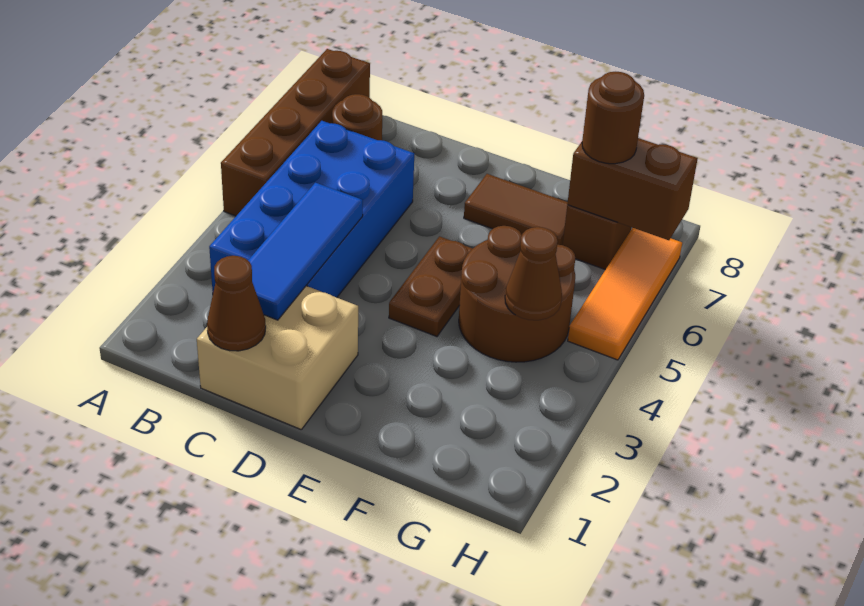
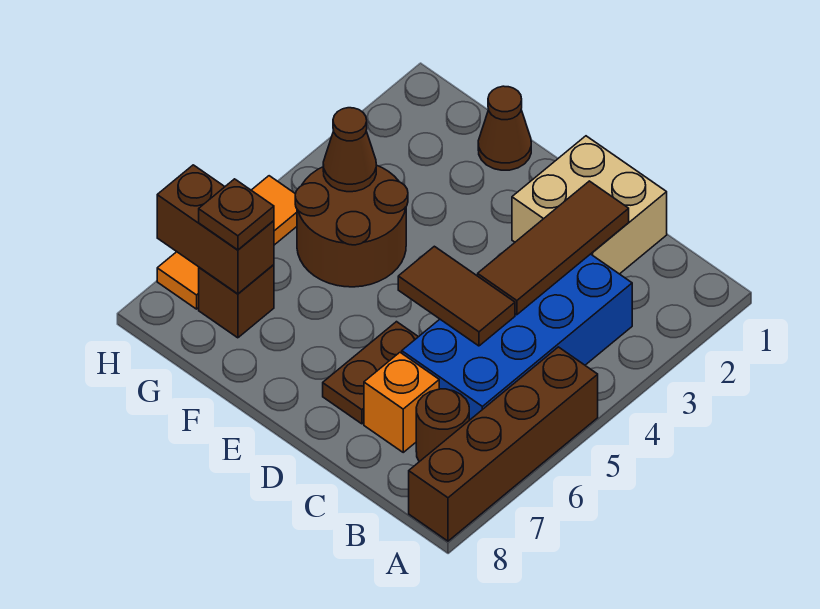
brown cone C1 level 2 -> brown cone F1 level 1
blue tile C2:C4 level 2 -> brown tile C2:C4 level 2
none -> orange brick C7 level 1
brown plate E4:E5 level 1 -> brown plate D6:D7 level 1
brown tile E7:F7 level 1 -> brown tile C5:D5 level 2
brown round brick G7 level 3 -> brown plate G7 level 3

